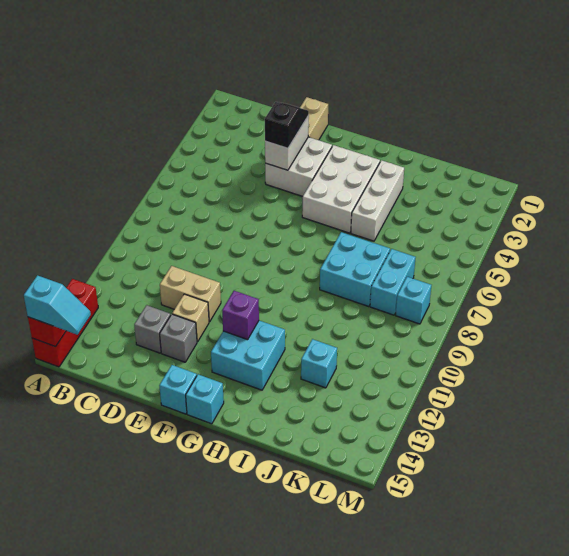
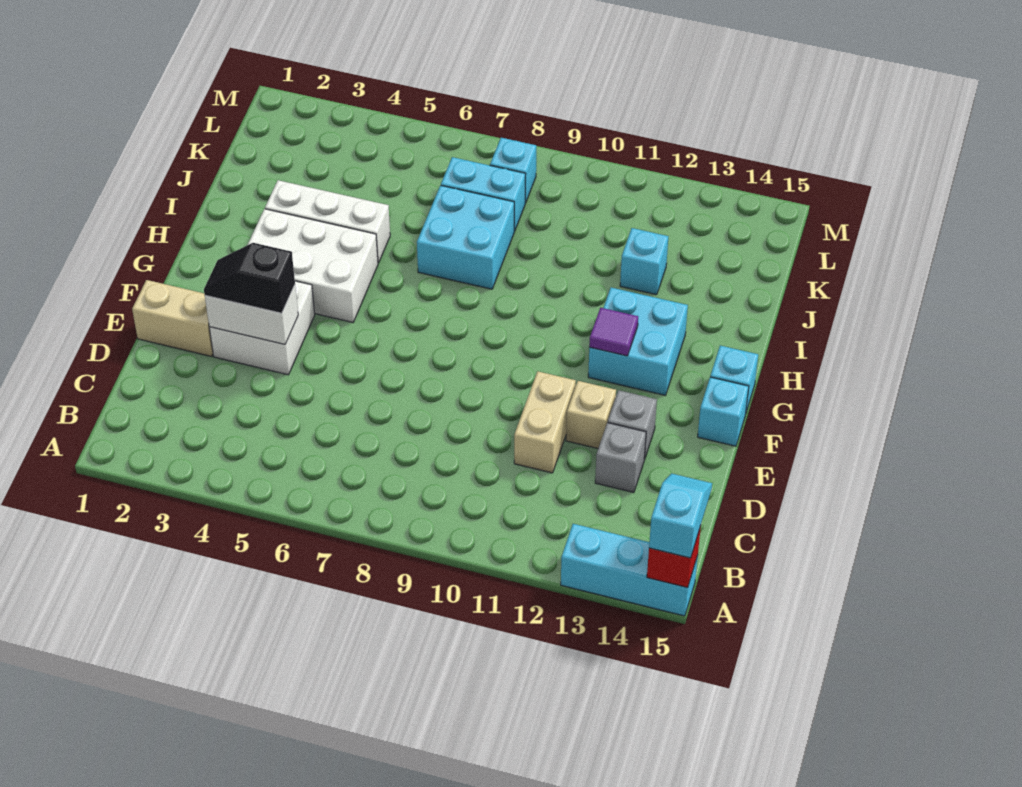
red brick A13:A15 level 1 -> cyan brick A13:A15 level 1
purple brick G12 level 2 -> purple tile G12 level 2

